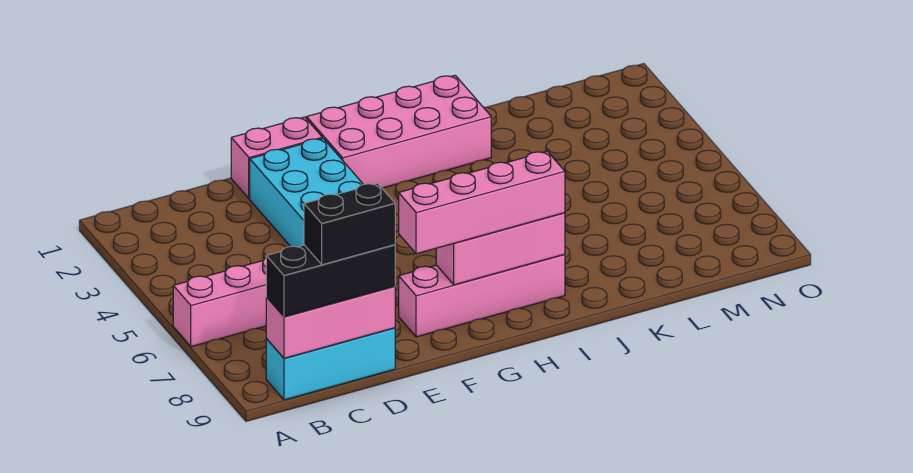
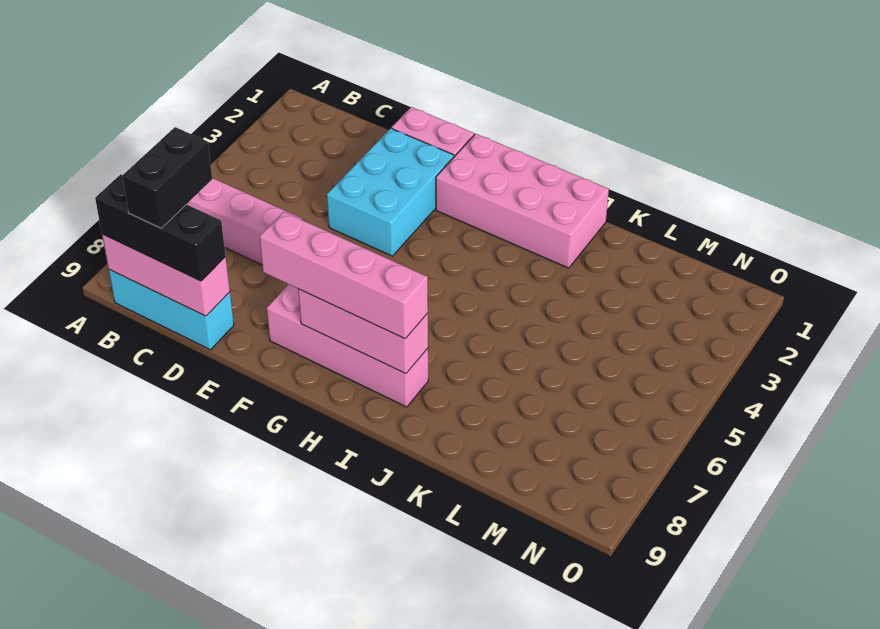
black brick C9:D9 level 4 -> black brick C8:C9 level 4

